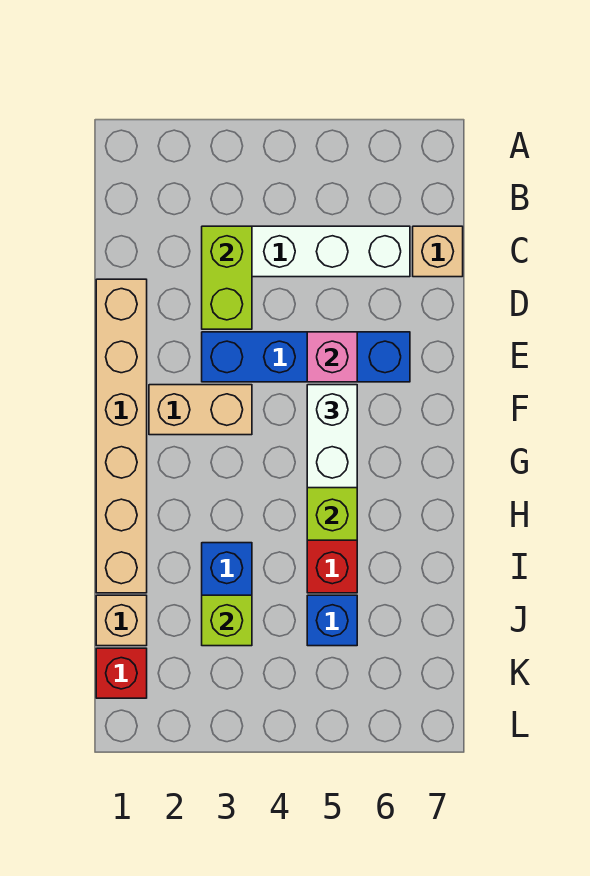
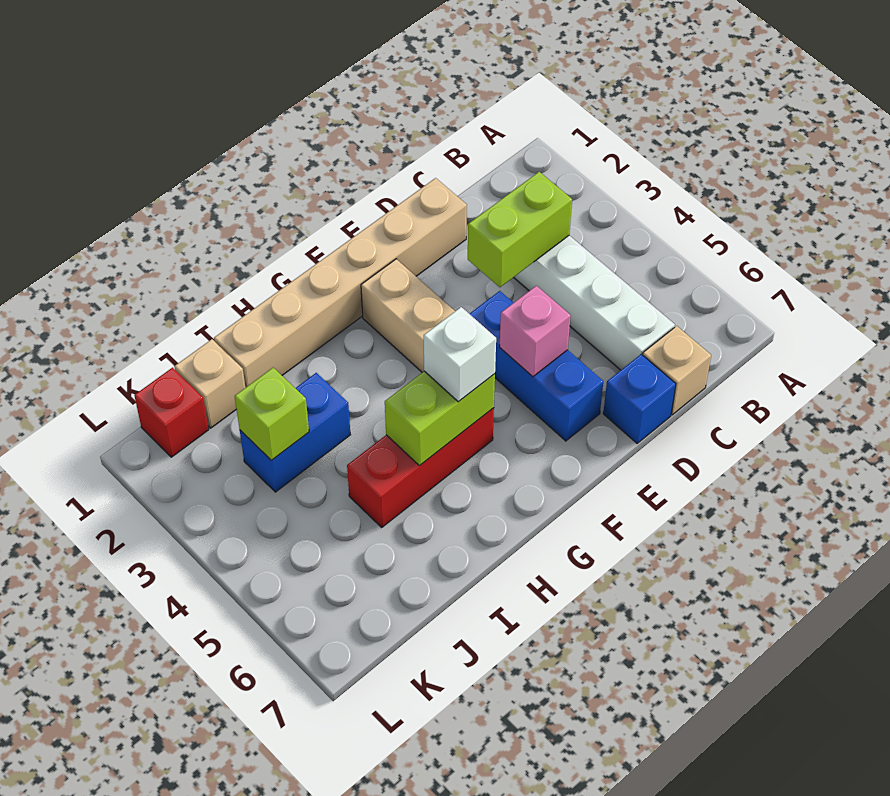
blue brick E3:E6 level 1 -> blue brick E4:E6 level 1
white brick F5:G5 level 3 -> white brick G5 level 3
blue brick J5 level 1 -> blue brick D7 level 1

